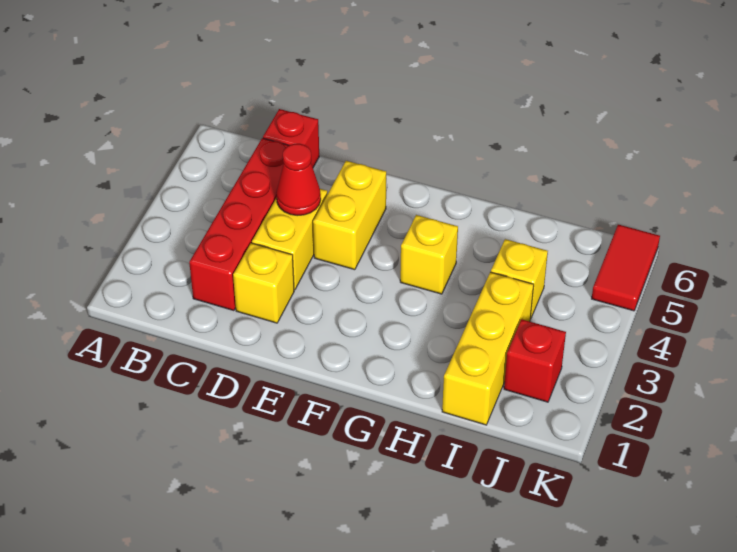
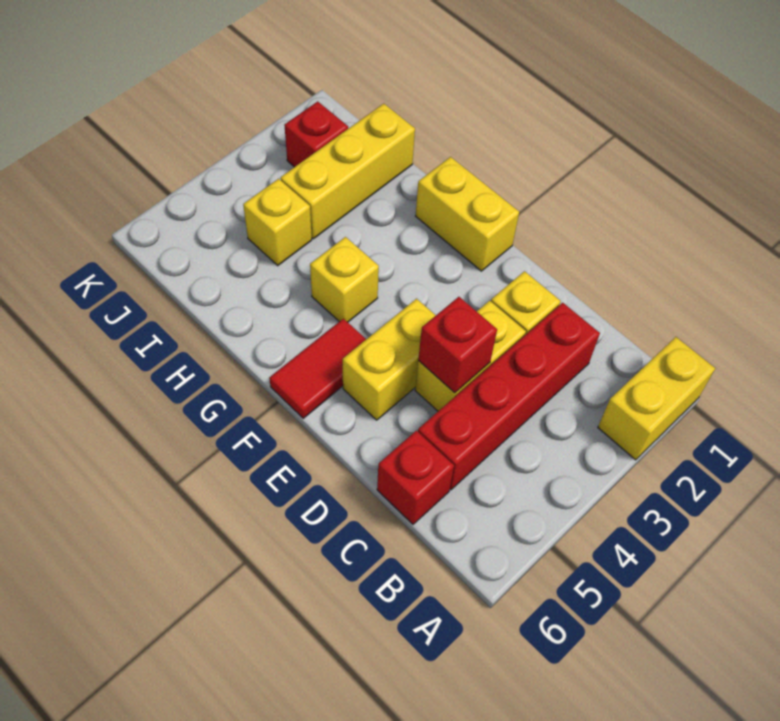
none -> yellow brick A1:A2 level 1
red cone D4 level 2 -> red brick D4 level 2
none -> yellow brick F1:G1 level 1
red tile K5:K6 level 1 -> red tile F5:F6 level 1

